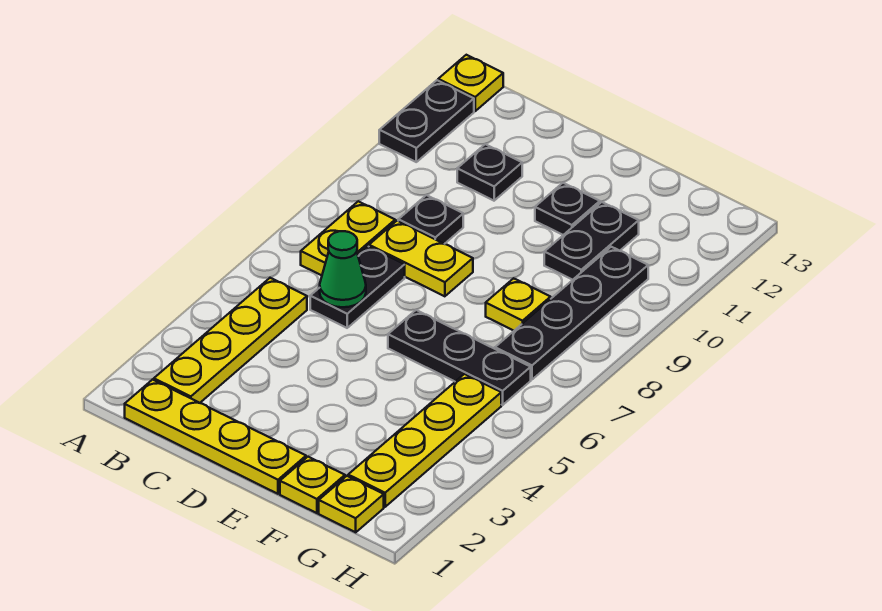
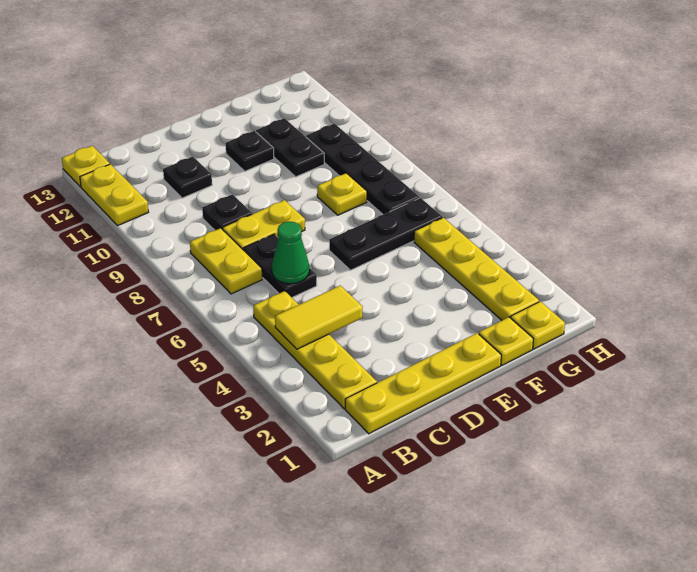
black plate A11:A12 level 1 -> yellow plate A11:A12 level 1
none -> yellow tile B4:C4 level 2

